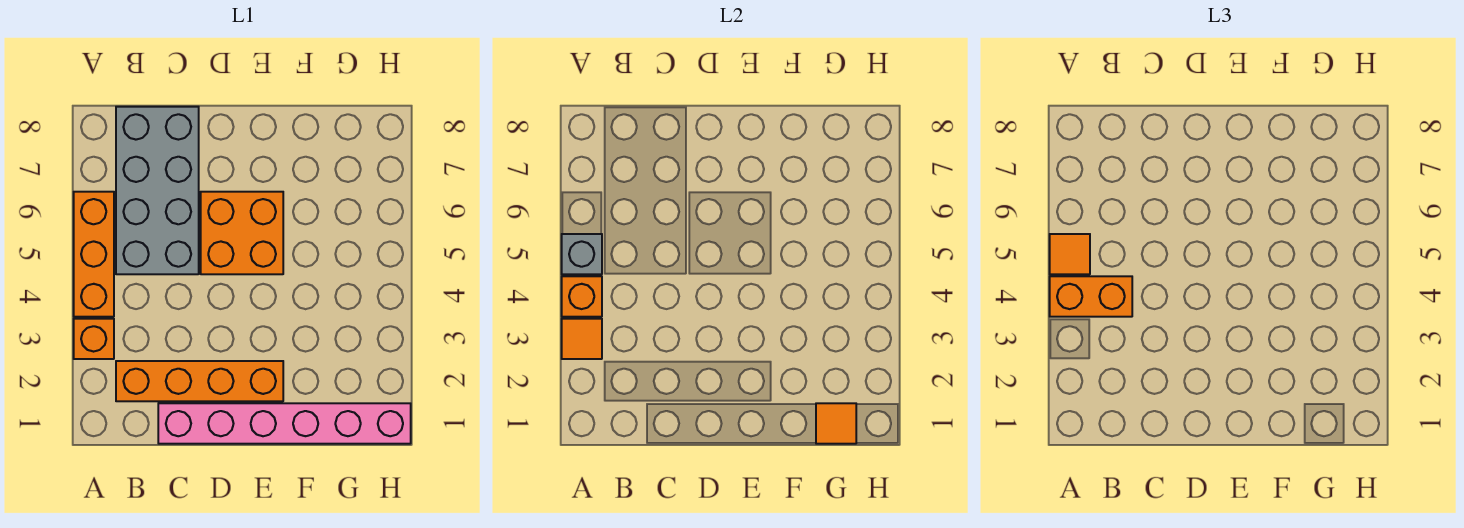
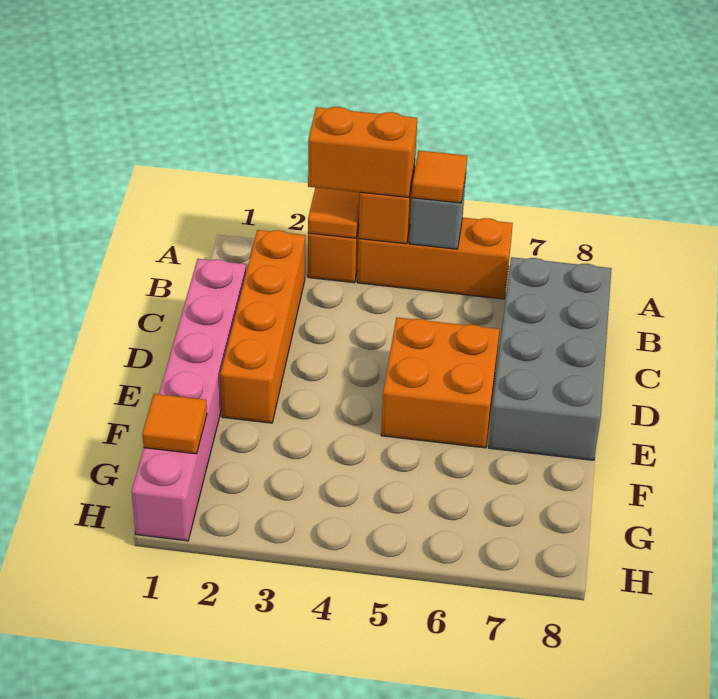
orange brick A4:B4 level 3 -> orange brick A3:A4 level 3
grey brick B5:C8 level 1 -> grey brick B7:E8 level 1

